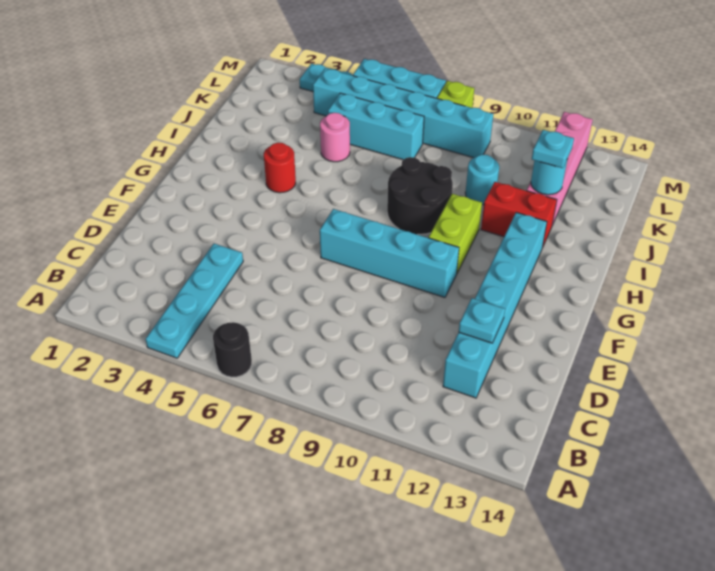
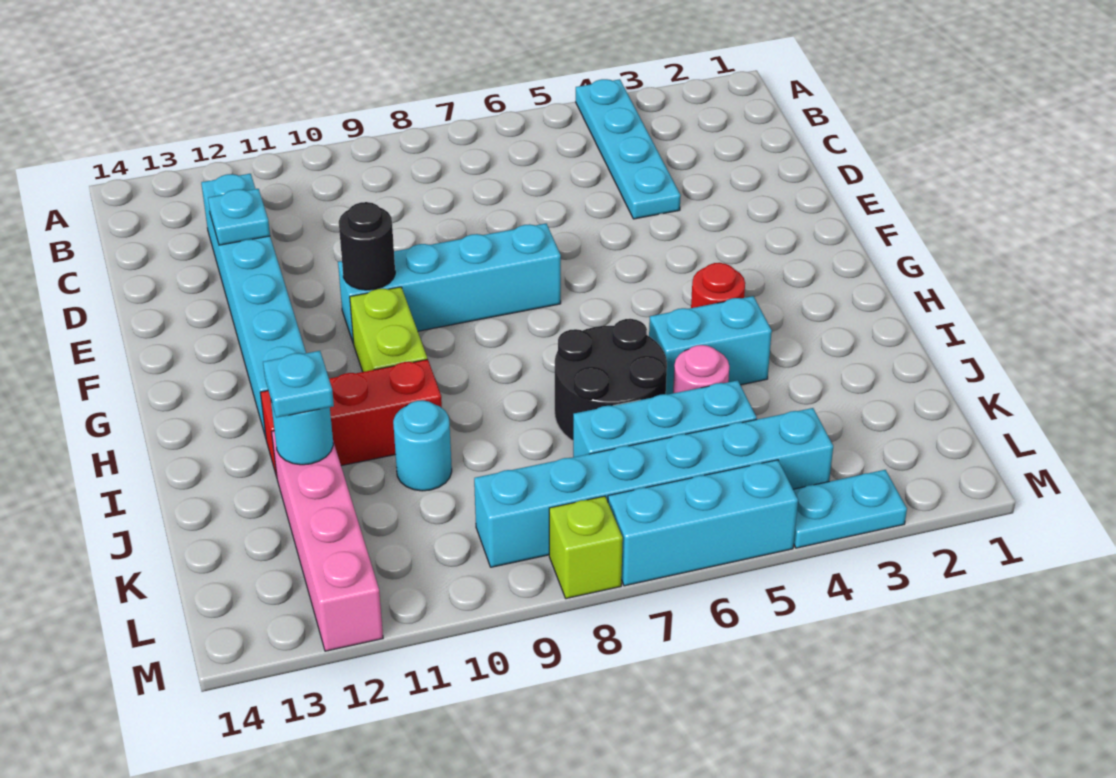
black round brick A6 level 1 -> black round brick F10 level 2
black round brick H8:I9 level 1 -> black round brick I6:J7 level 1
none -> cyan brick I4:I5 level 1
red brick I11:I12 level 1 -> red brick I10:I12 level 1

